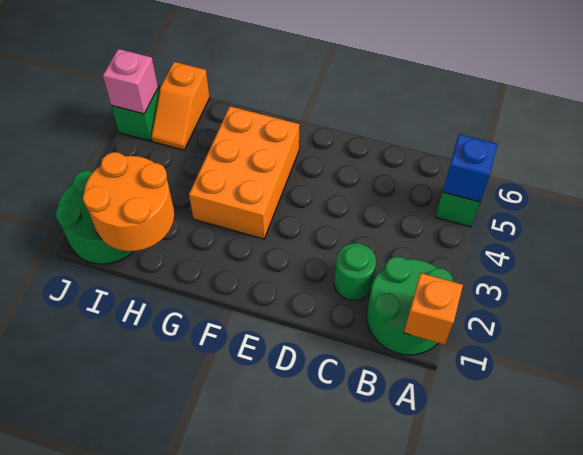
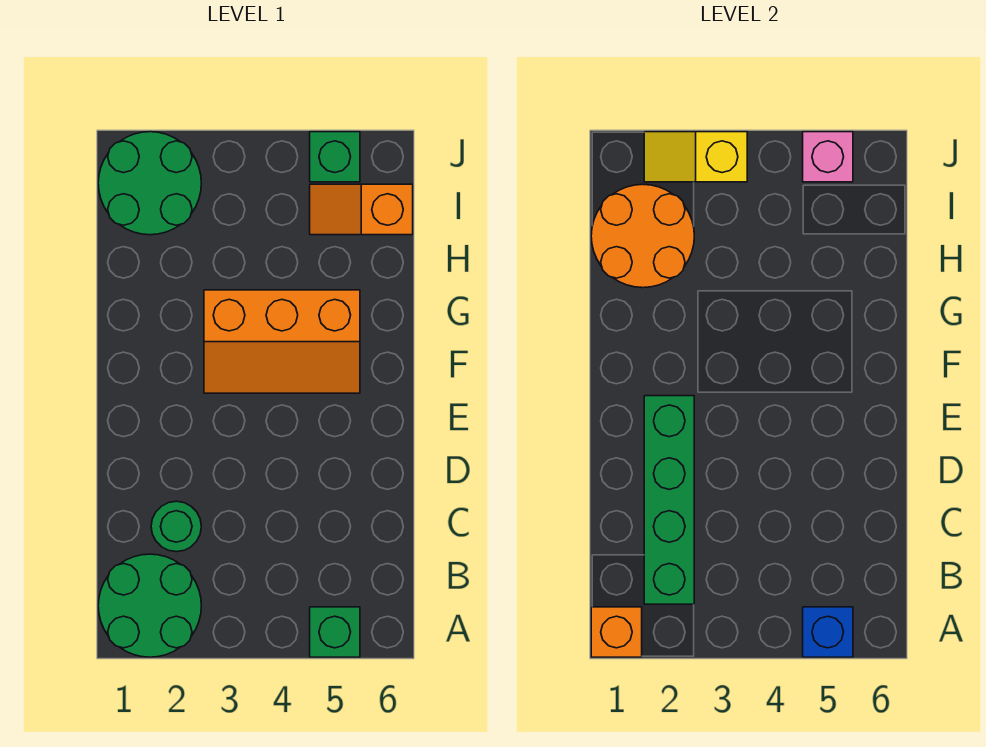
none -> green brick B2:E2 level 2
orange brick F3:G5 level 1 -> orange slope F3:G5 level 1 top G
none -> yellow slope J2:J3 level 2 top 3

